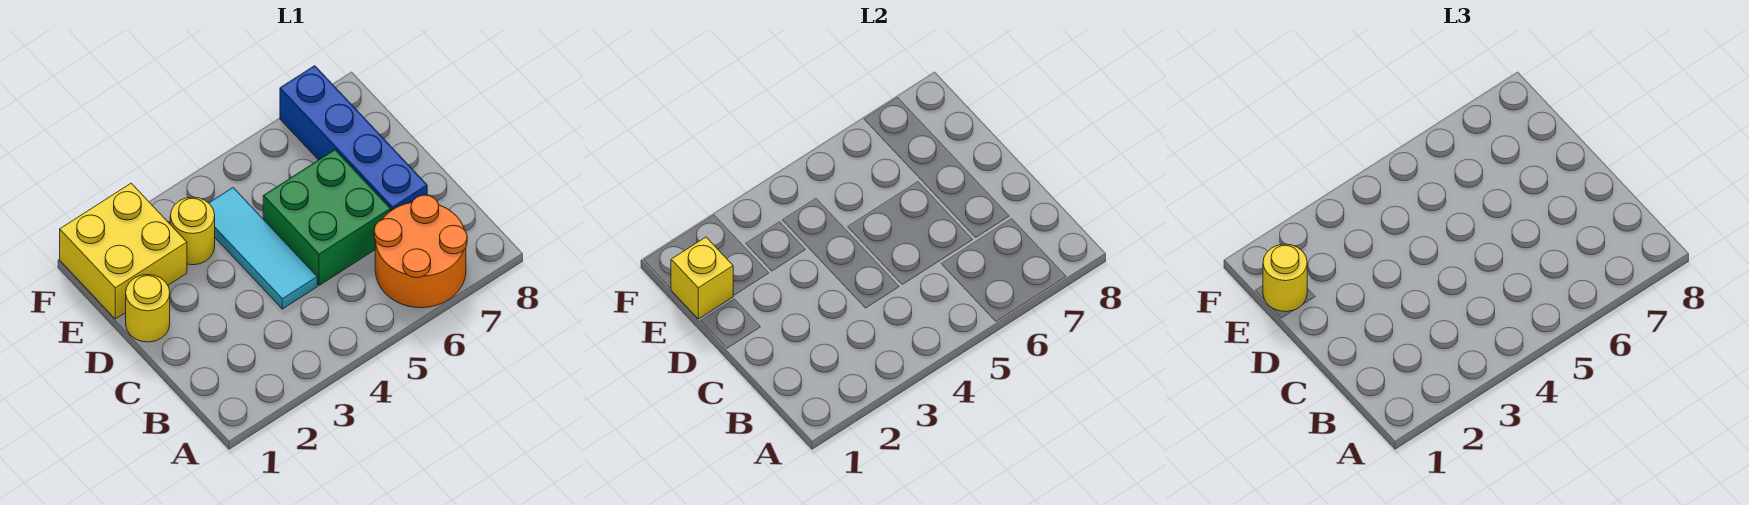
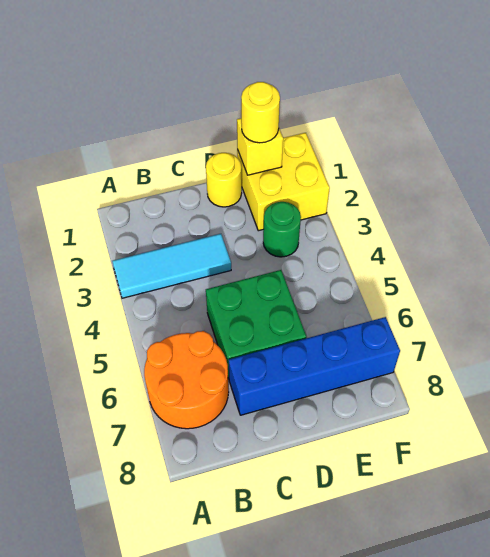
cyan tile C4:E4 level 1 -> cyan tile A3:C3 level 1
yellow round brick E3 level 1 -> green round brick E3 level 1

